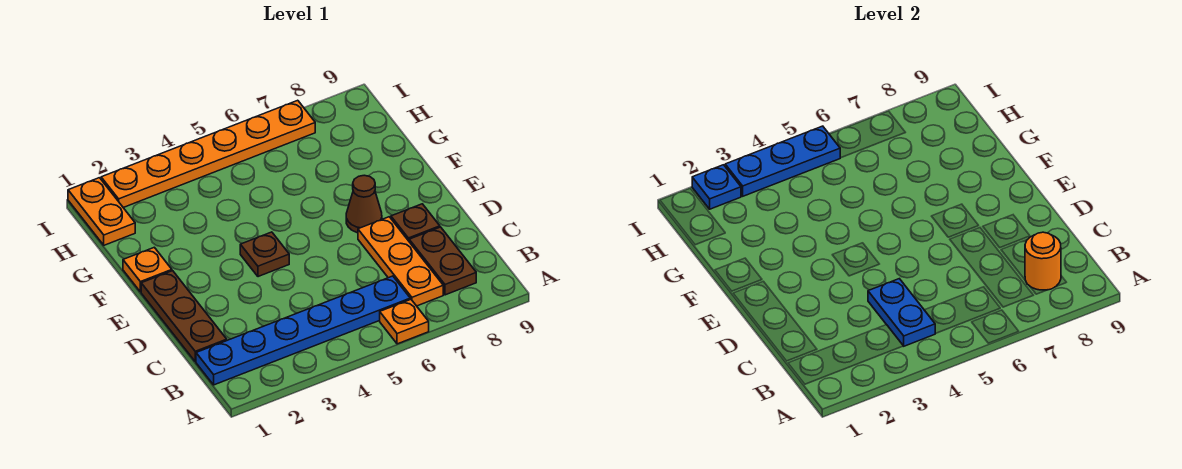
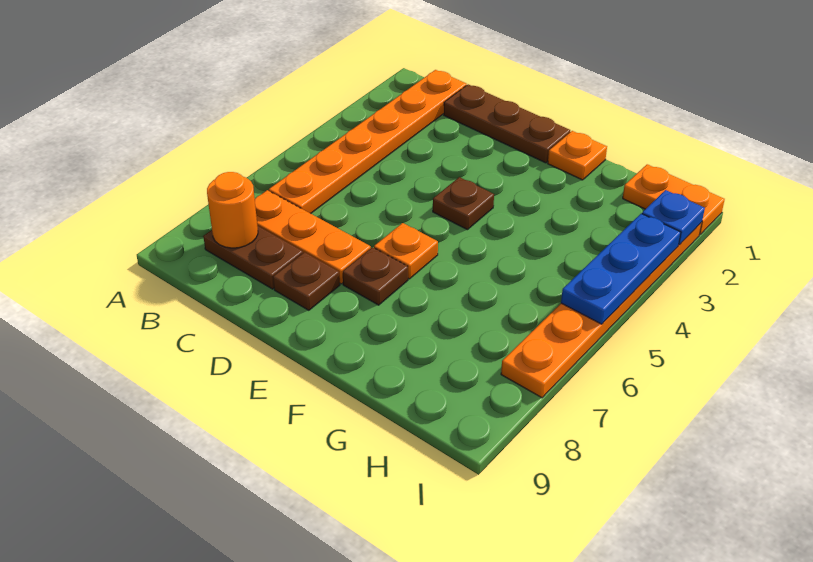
orange plate A6 level 1 -> orange plate E6 level 1
blue plate B1:B6 level 1 -> orange plate B1:B6 level 1
blue plate B4:C4 level 2 -> none
brown cone E7 level 1 -> brown plate E7 level 1

